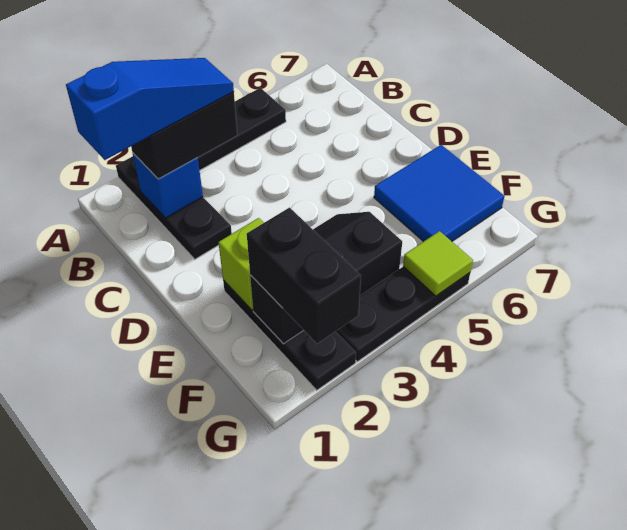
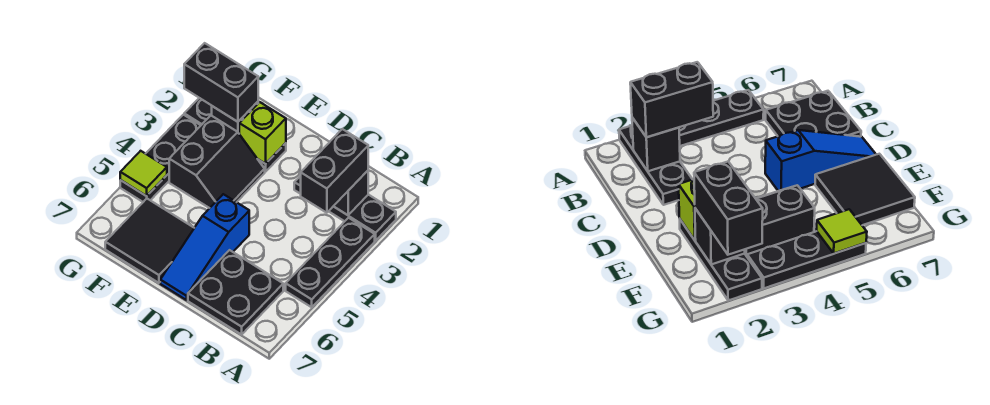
blue slope B1:B3 level 4 top 1 -> blue slope D5:D7 level 1 top 5
blue brick B2 level 2 -> black brick B2 level 2
none -> black plate B6:C7 level 1
blue tile E6:F7 level 1 -> black tile E6:F7 level 1

